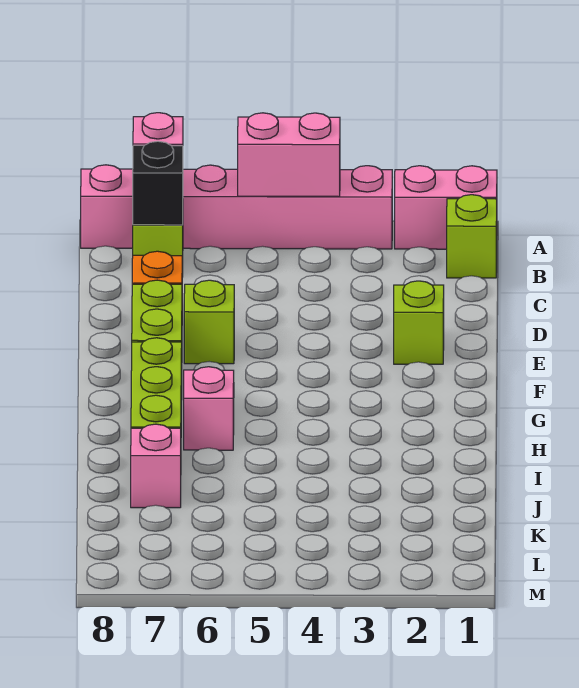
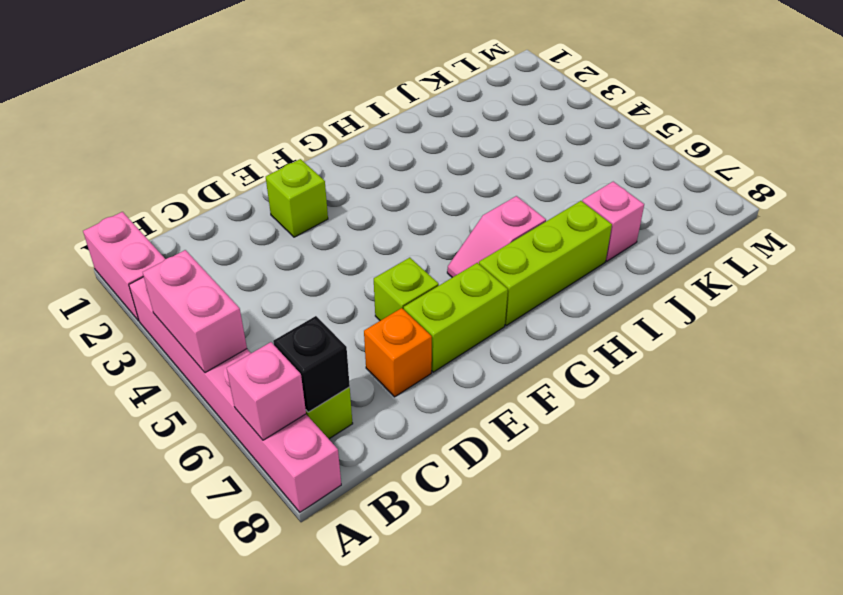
lime brick B1 level 1 -> none

